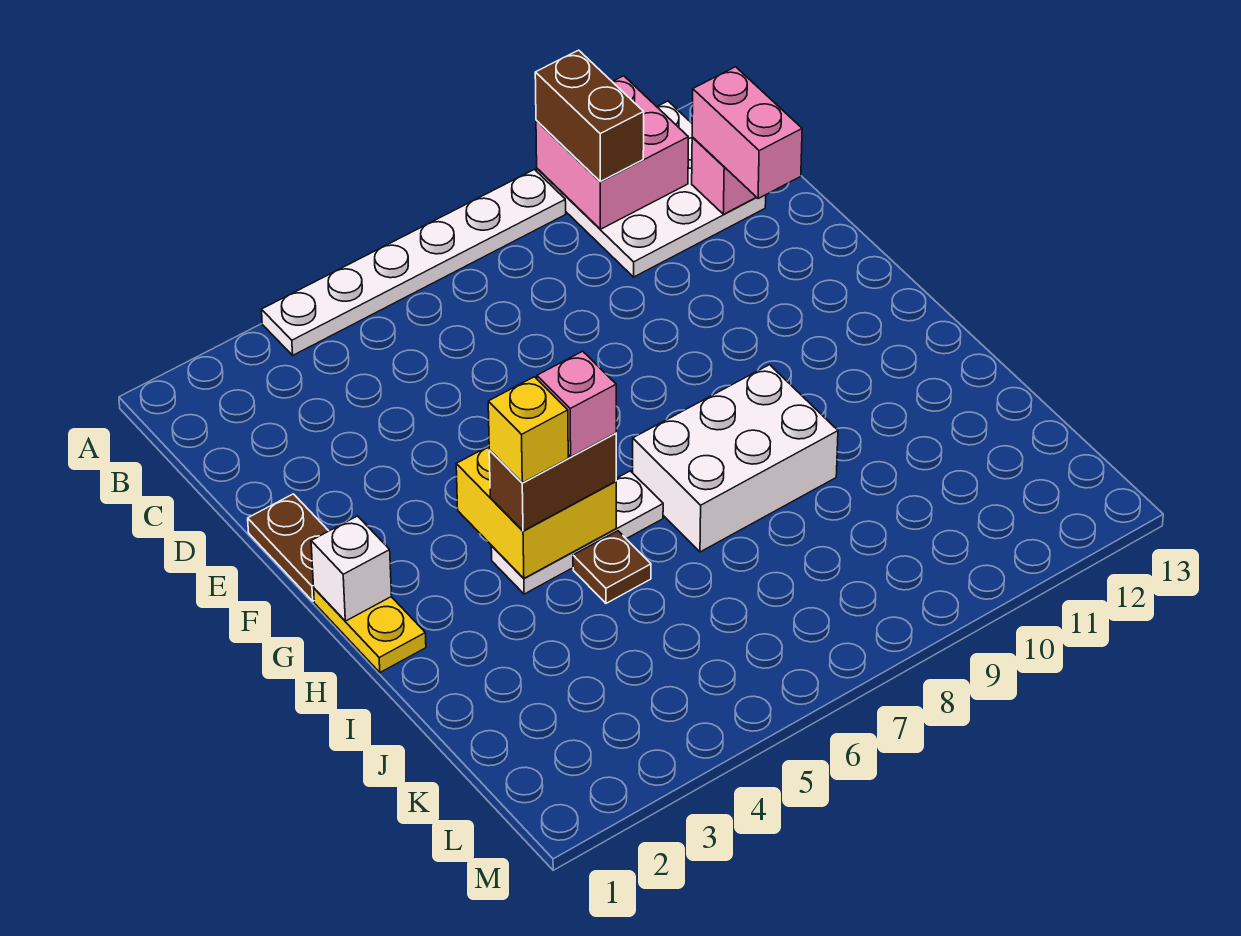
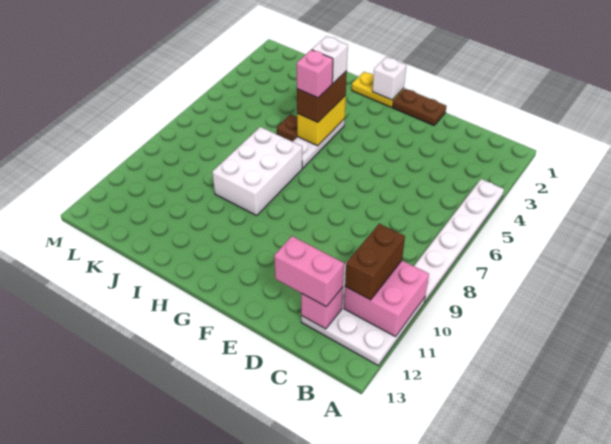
brown brick A10:B10 level 3 -> brown brick B10:B11 level 3
yellow brick G4:H5 level 2 -> yellow brick H4:H5 level 2
yellow brick H4 level 4 -> white brick H4 level 4

